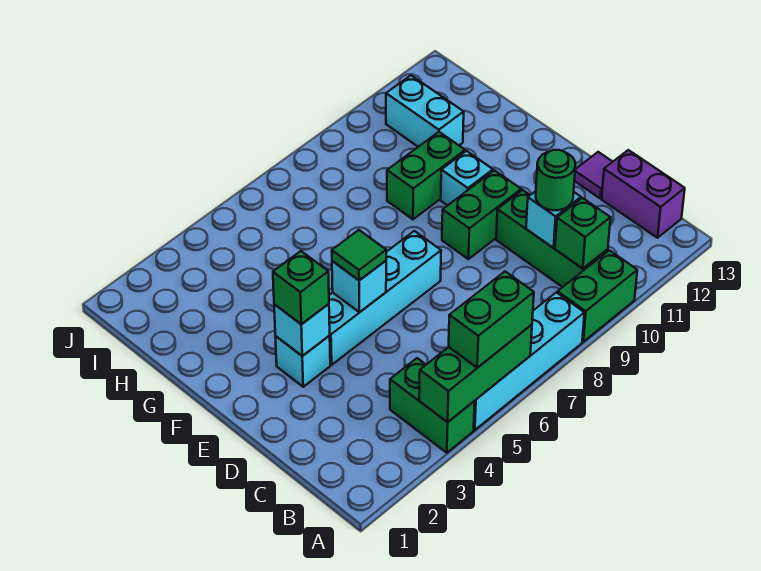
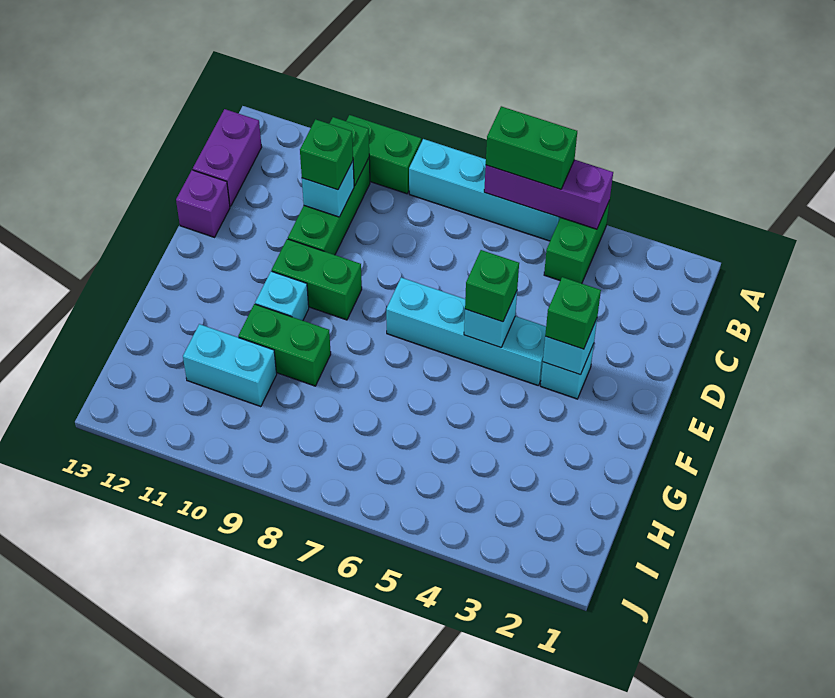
green brick A4:A6 level 2 -> purple brick A4:A6 level 2
green round brick C10 level 3 -> green brick C10 level 3
purple tile D13 level 1 -> purple brick D13 level 1
green tile E5 level 3 -> green brick E5 level 3
cyan brick H11:I11 level 1 -> cyan brick H10:H11 level 1

